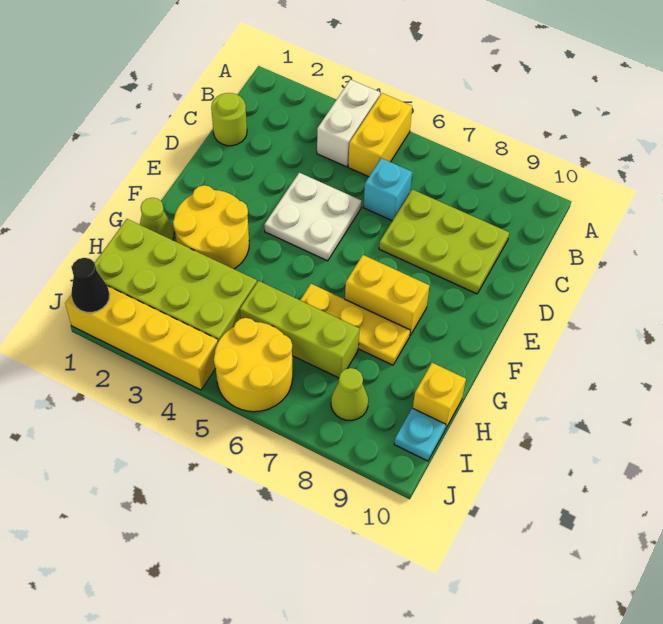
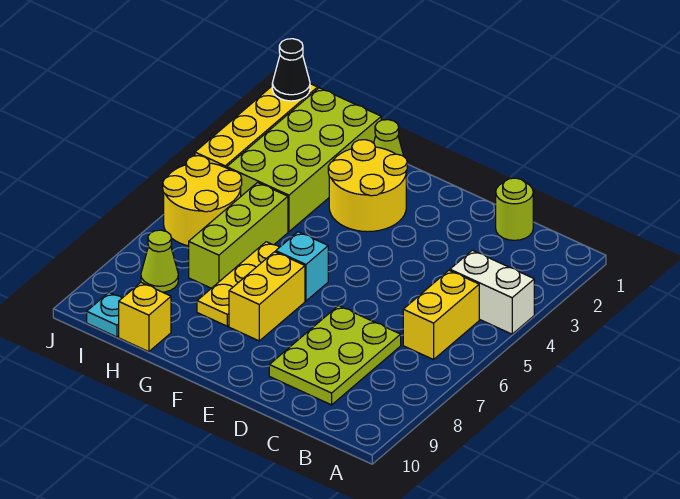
yellow brick A5:B5 level 1 -> yellow brick B5:B6 level 1
cyan brick C6 level 1 -> cyan brick F6 level 1
white plate D4:E5 level 1 -> none

